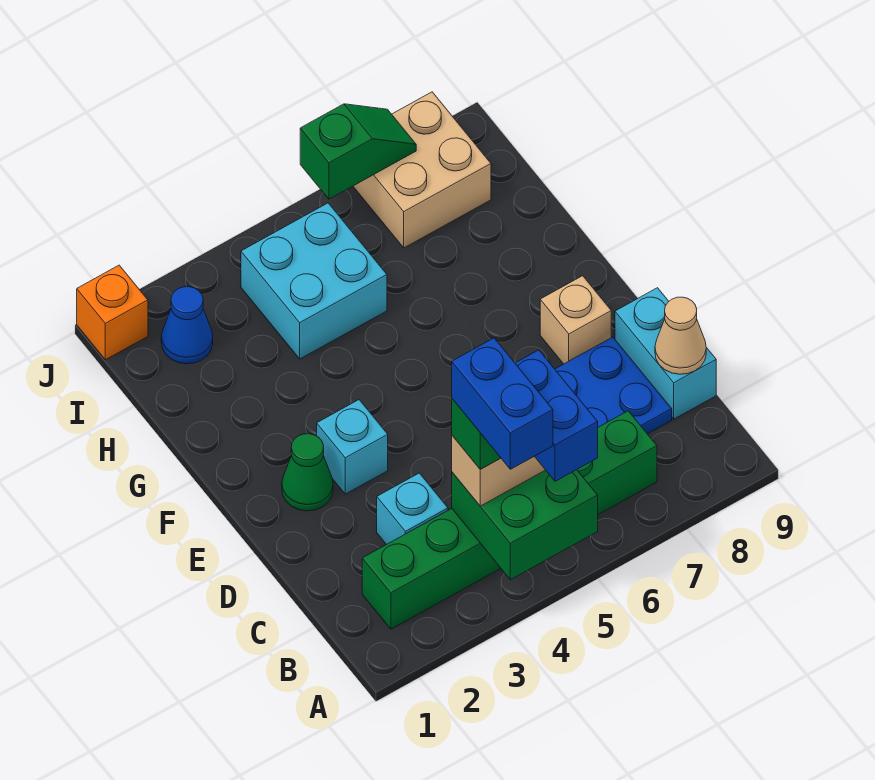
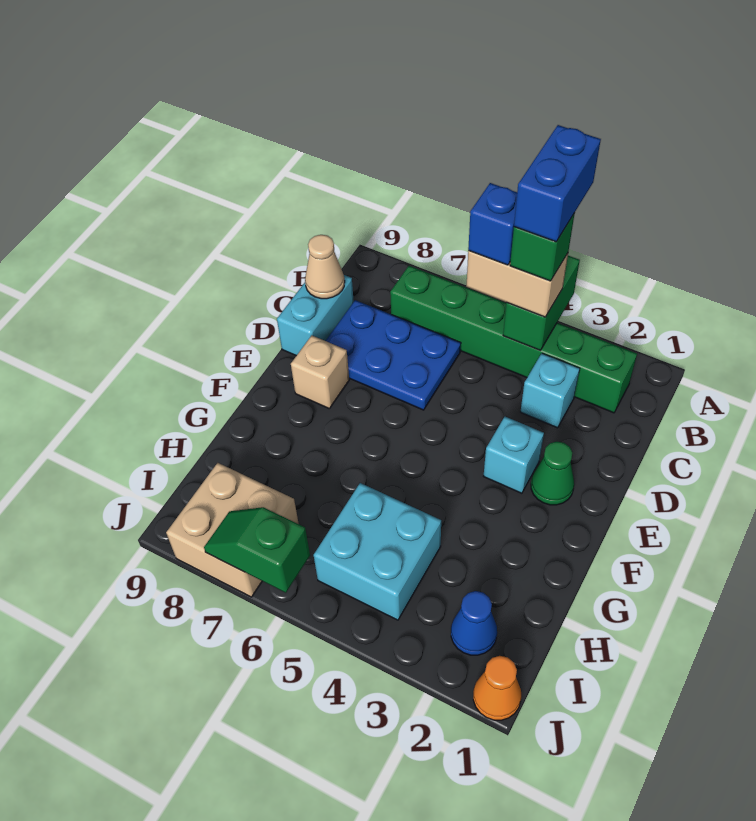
green brick A4:B5 level 2 -> green brick A4:B4 level 2
blue brick A5:B5 level 4 -> blue brick B5 level 4
orange brick J1 level 1 -> orange cone J1 level 1

